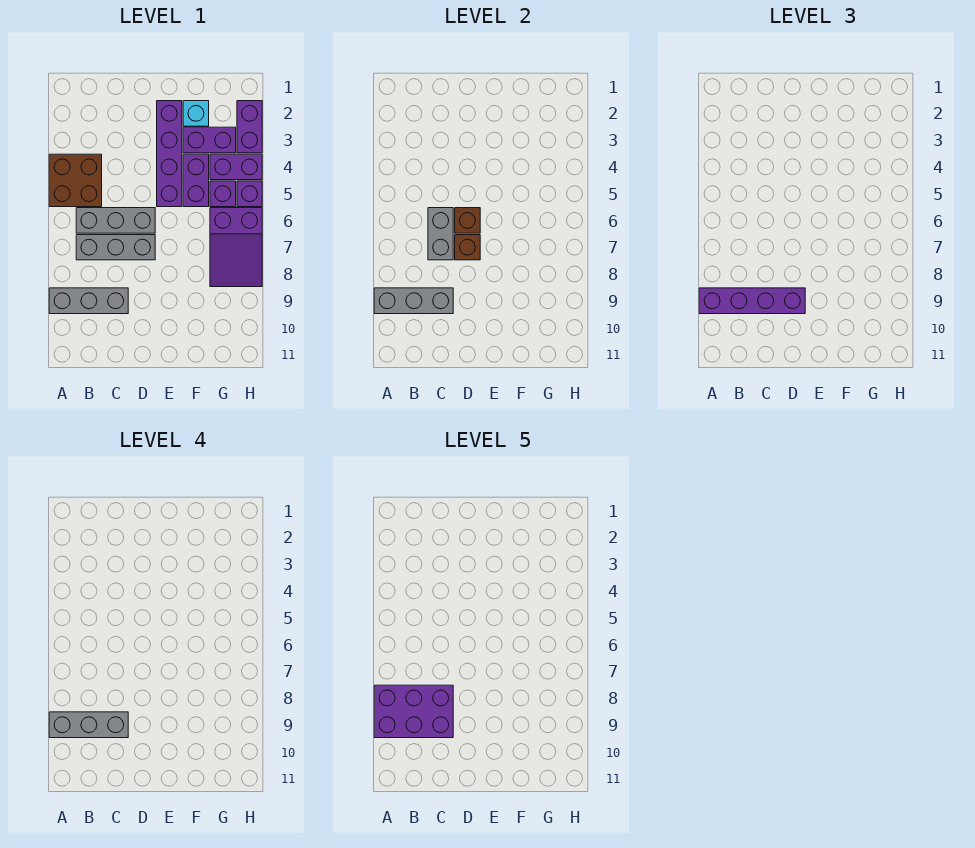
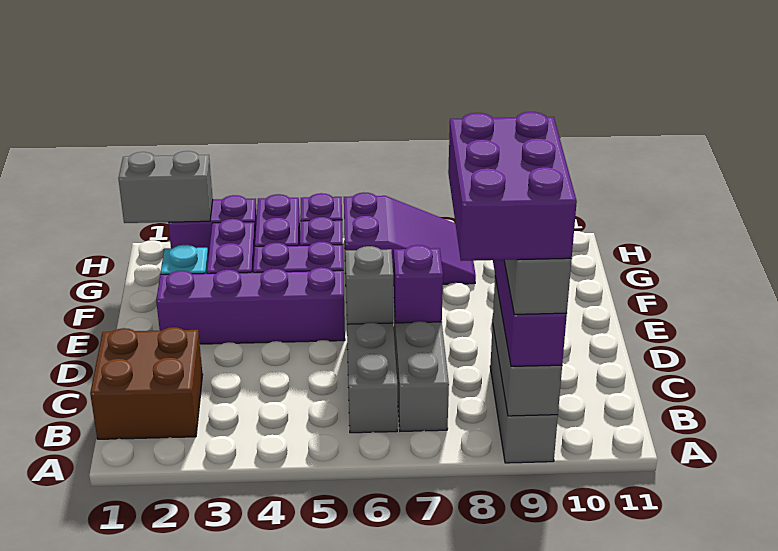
brown brick A4:B5 level 1 -> brown brick B1:C2 level 1
grey brick C6:C7 level 2 -> grey brick H1:H2 level 2
brown brick D6 level 2 -> grey brick D6 level 2
brown brick D7 level 2 -> purple brick D7 level 2

